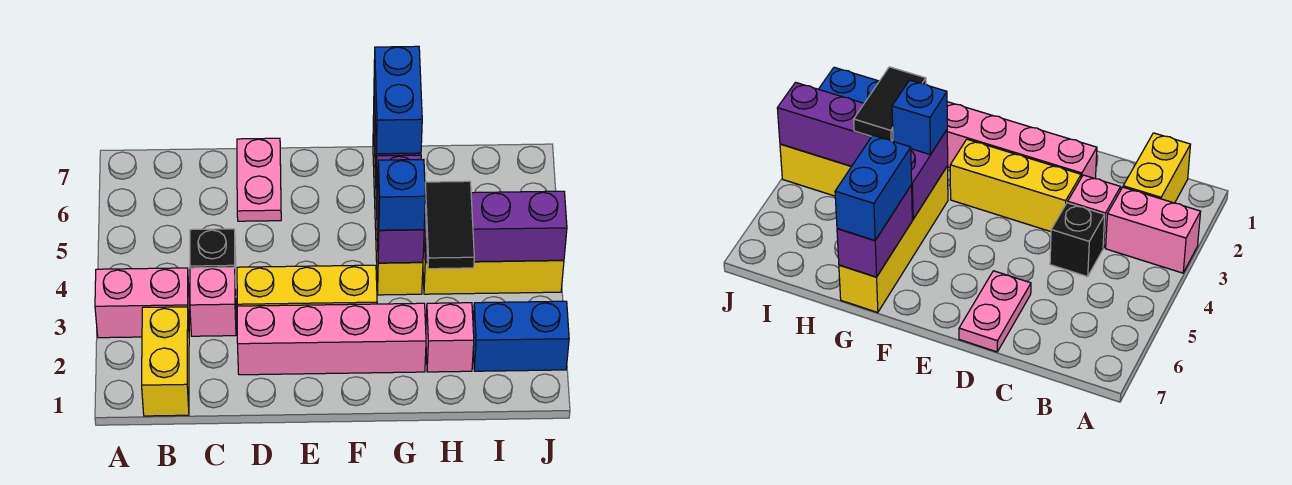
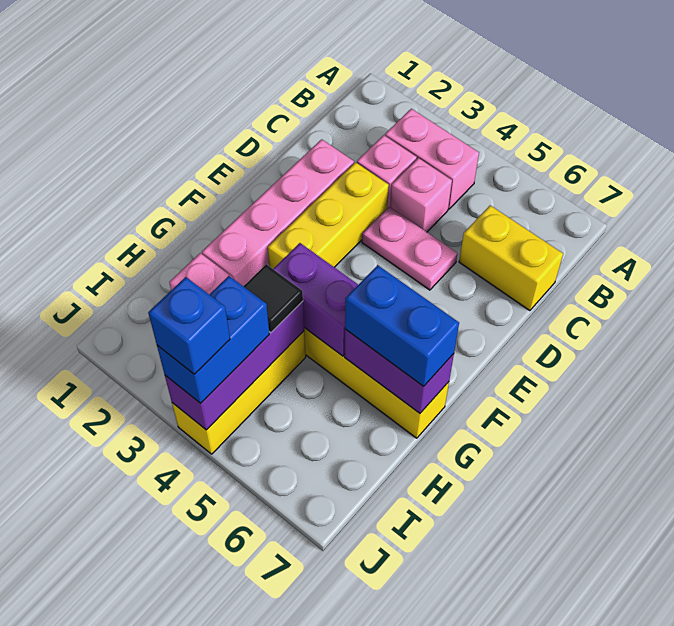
pink brick A3:B3 level 1 -> pink brick B3:B4 level 1
yellow brick B1:B2 level 1 -> yellow brick C6:C7 level 1
black brick C4 level 1 -> pink brick C4 level 1
pink plate D6:D7 level 1 -> pink plate D4:D5 level 1
blue brick G4 level 3 -> blue brick J4 level 4
black tile H3:H4 level 3 -> black tile H4 level 3
blue brick I2:J2 level 1 -> blue brick I4:J4 level 3

